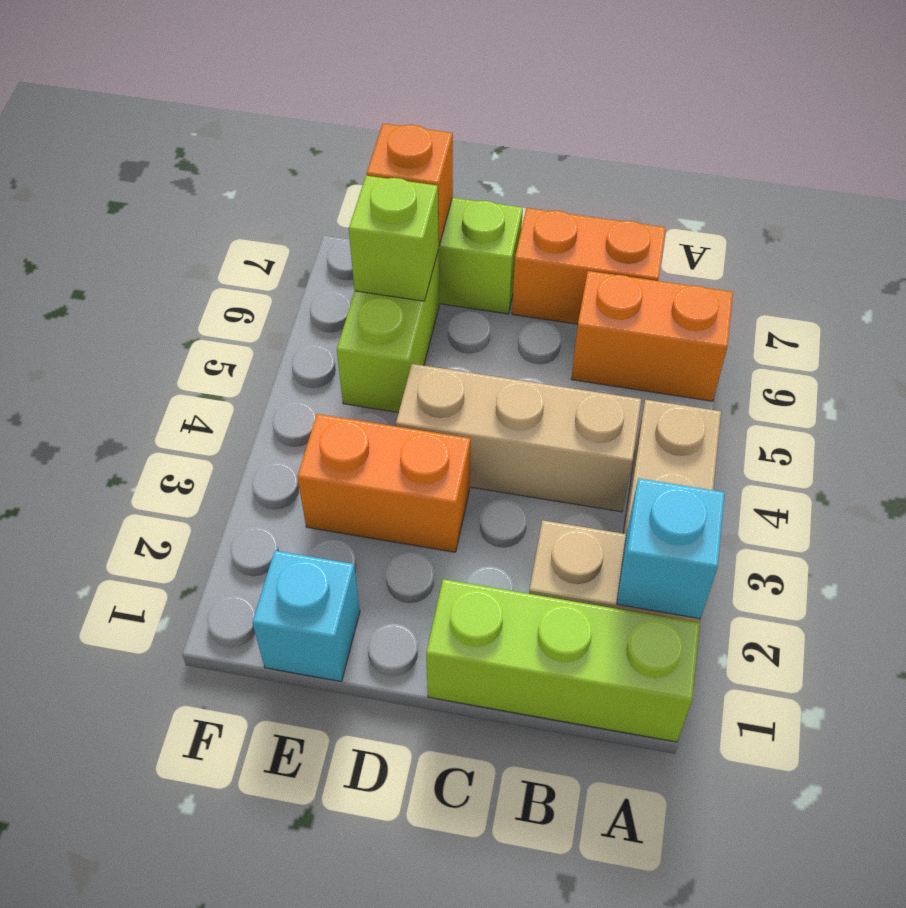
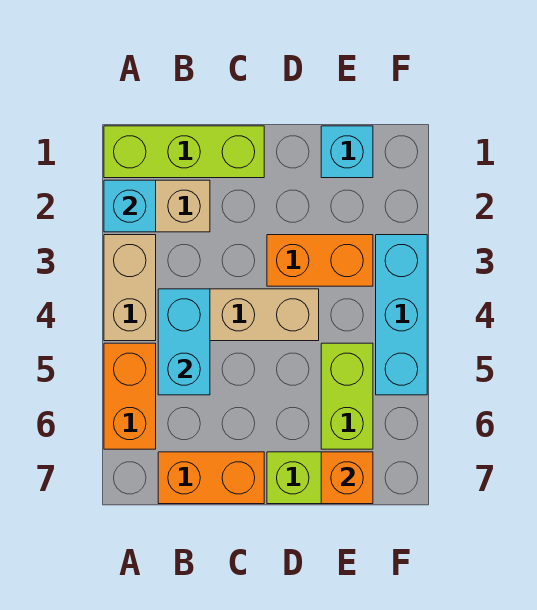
orange brick A6:B6 level 1 -> orange brick A5:A6 level 1
none -> cyan brick B4:B5 level 2
lime brick E6 level 2 -> none
none -> cyan brick F3:F5 level 1

